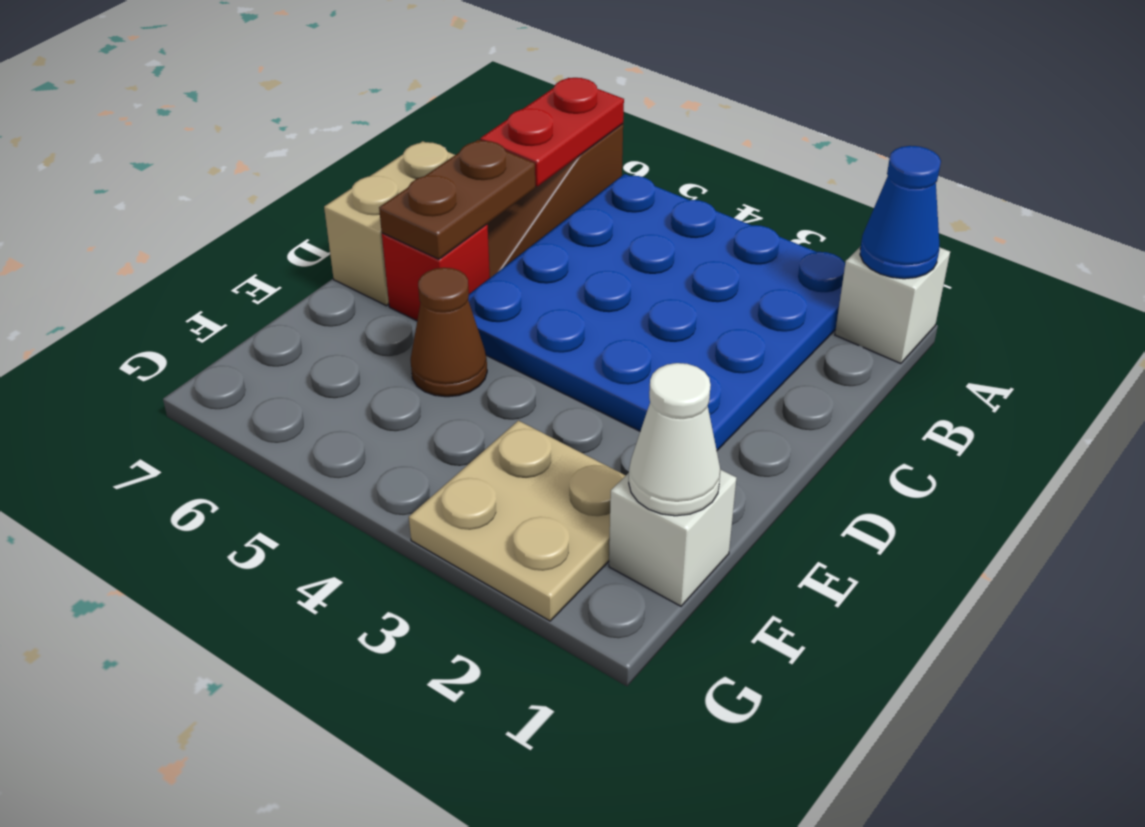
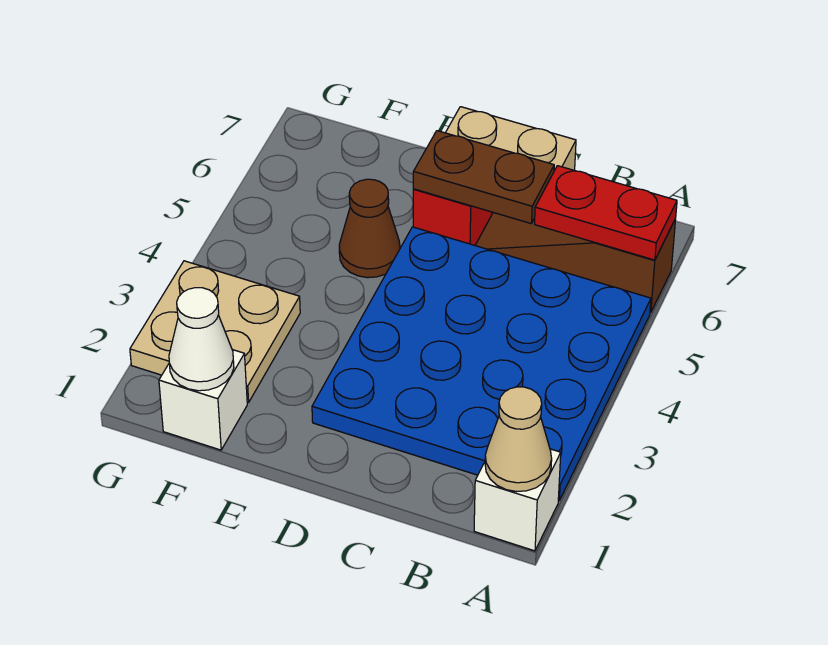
blue cone A1 level 2 -> tan cone A1 level 2

